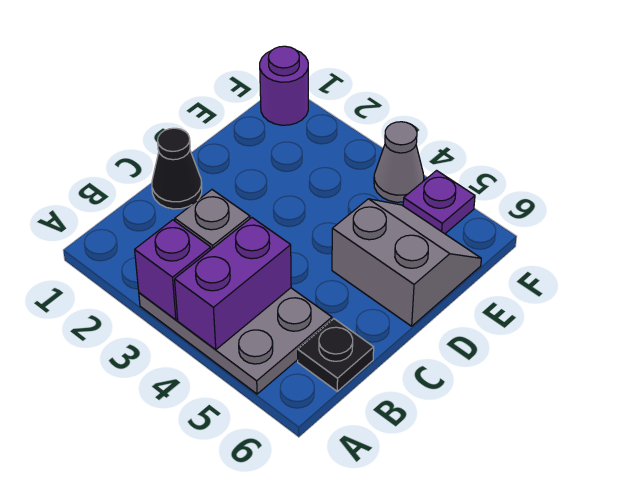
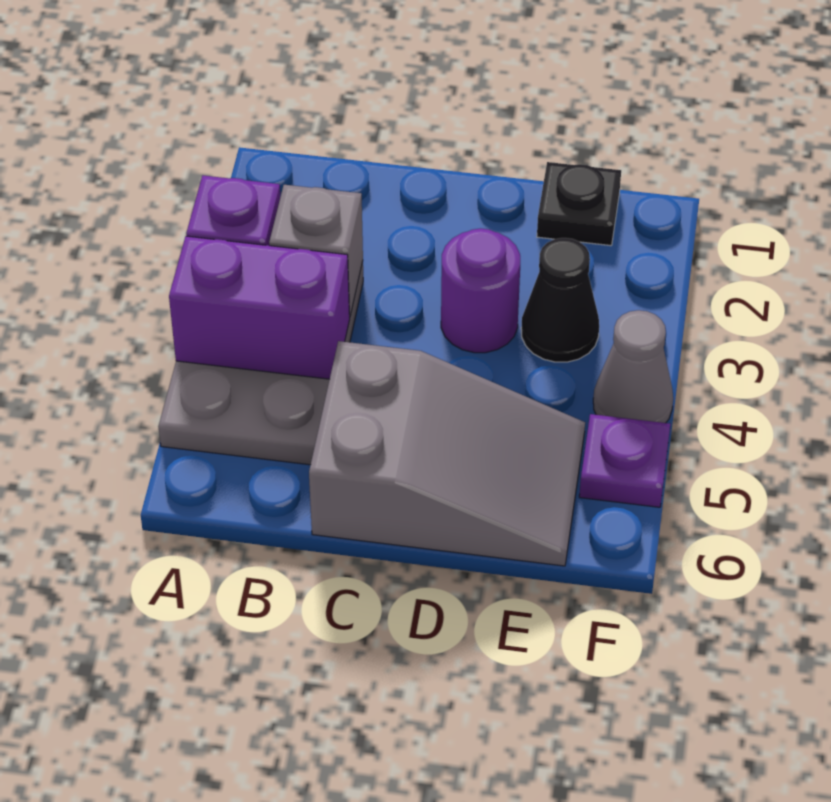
black plate B6 level 1 -> black plate E1 level 1
black cone C1 level 1 -> black cone E3 level 1
grey slope D5:E6 level 1 top D -> grey slope C5:E6 level 1 top C
purple round brick F1 level 1 -> purple round brick D3 level 1

